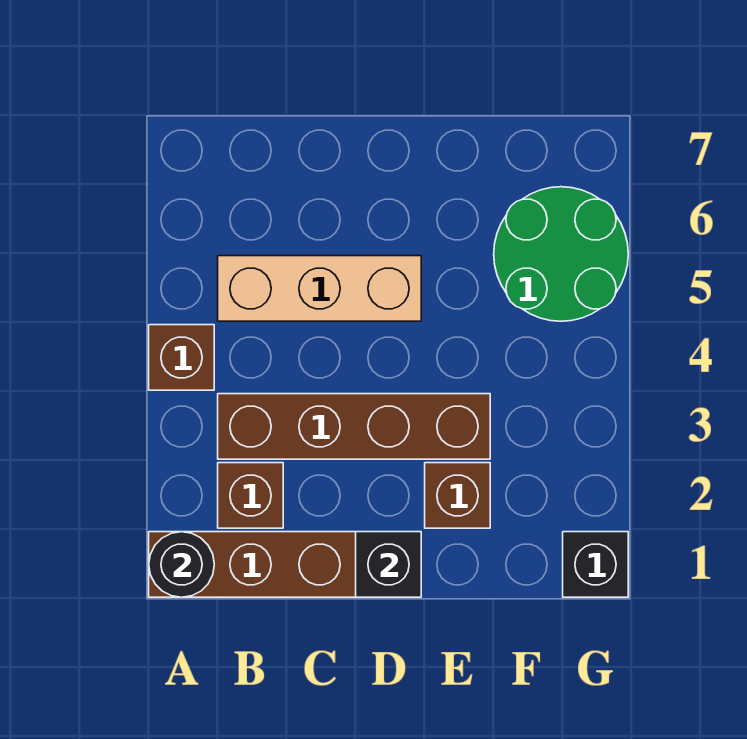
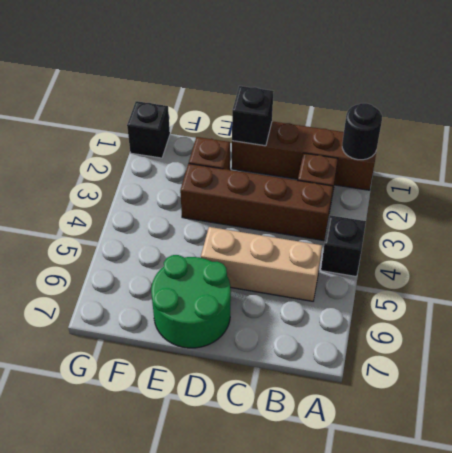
brown brick A4 level 1 -> black brick A4 level 1
green round brick F5:G6 level 1 -> green round brick D6:E7 level 1

